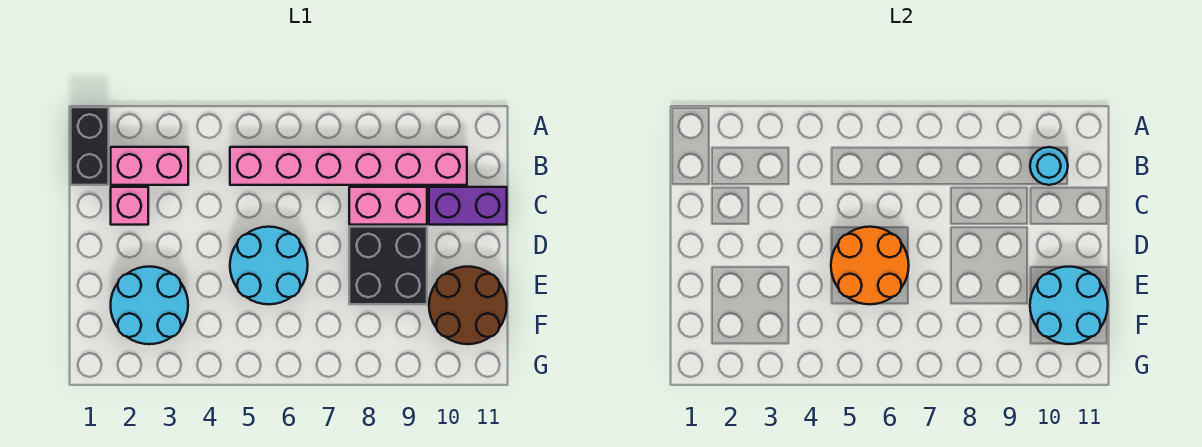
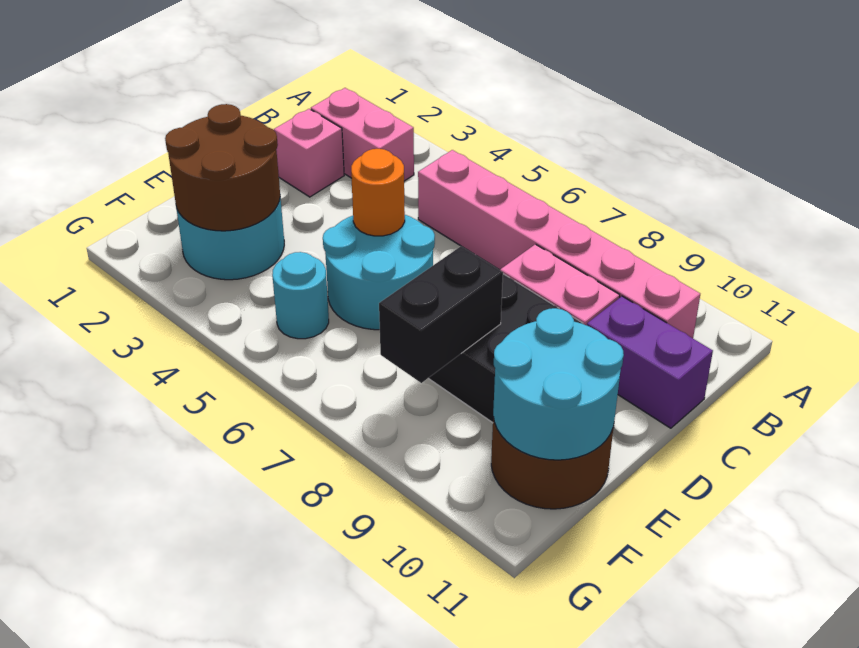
black brick A1:B1 level 1 -> black brick E8:F8 level 2
cyan round brick B10 level 2 -> cyan round brick F5 level 1
orange round brick D5:E6 level 2 -> orange round brick D5 level 2
none -> brown round brick E2:F3 level 2

